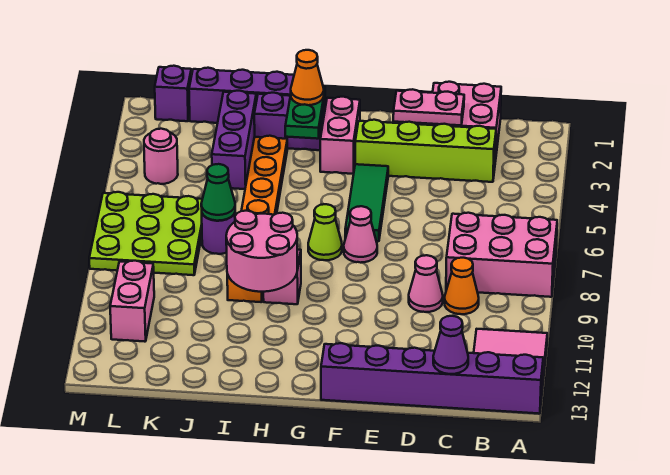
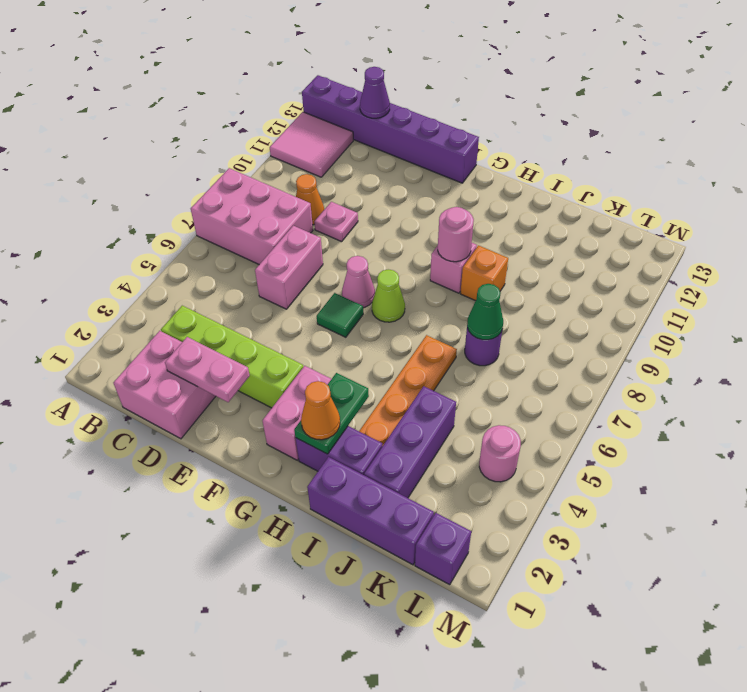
pink cone D9 level 1 -> pink plate D9 level 1
green tile F4:F6 level 1 -> green tile F6 level 1
pink round brick H9:I10 level 2 -> pink round brick H9 level 2
lime plate K6:M8 level 1 -> none
pink brick L10:L11 level 1 -> pink brick D6:D7 level 1

